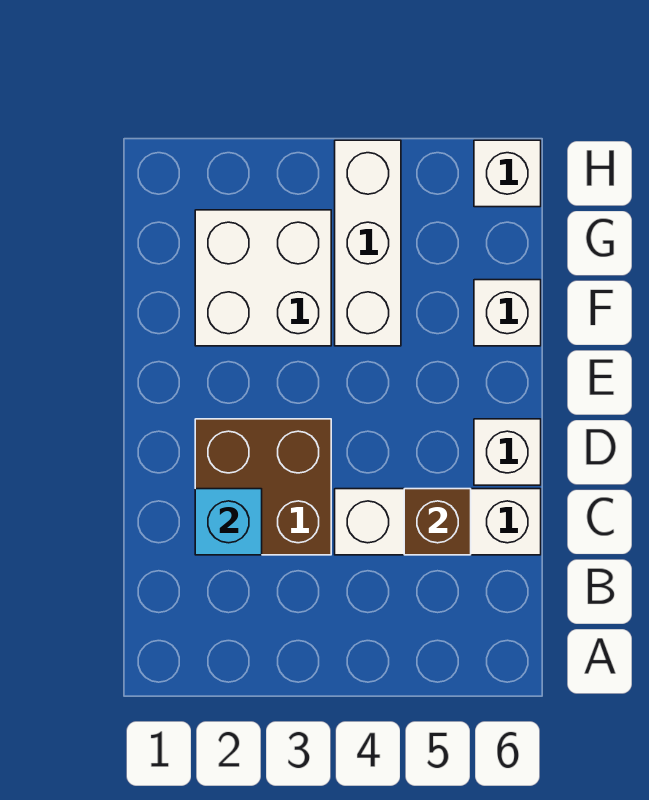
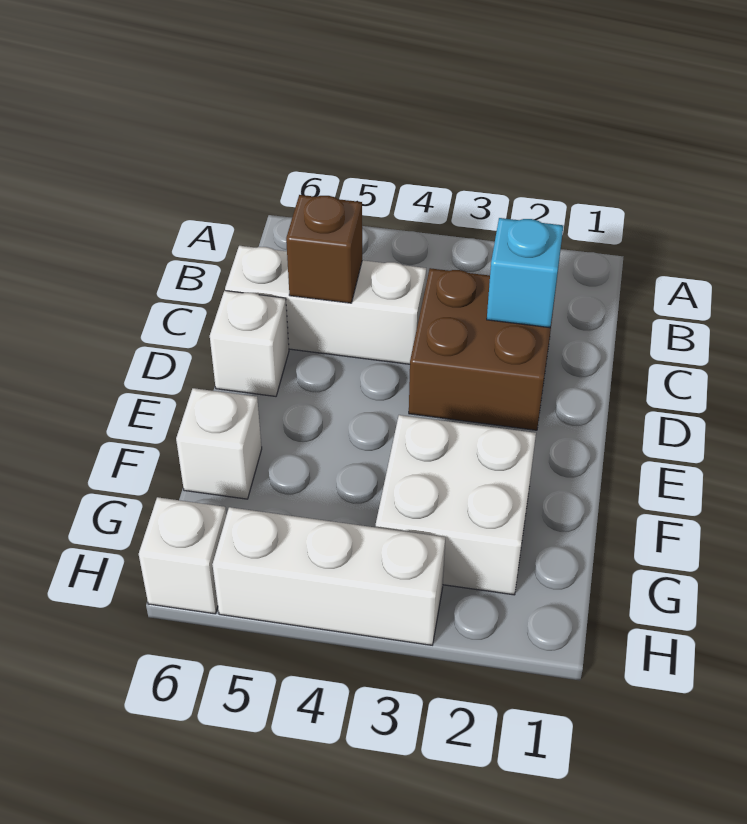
white brick F4:H4 level 1 -> white brick H3:H5 level 1

